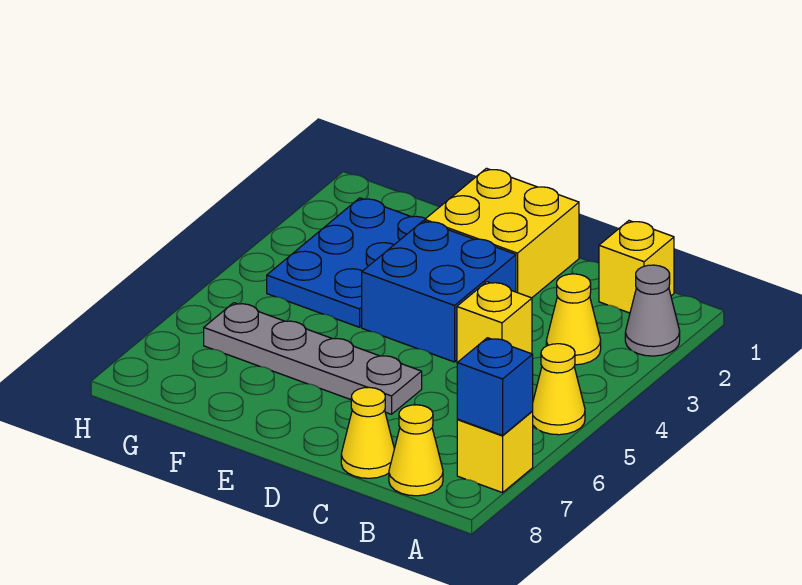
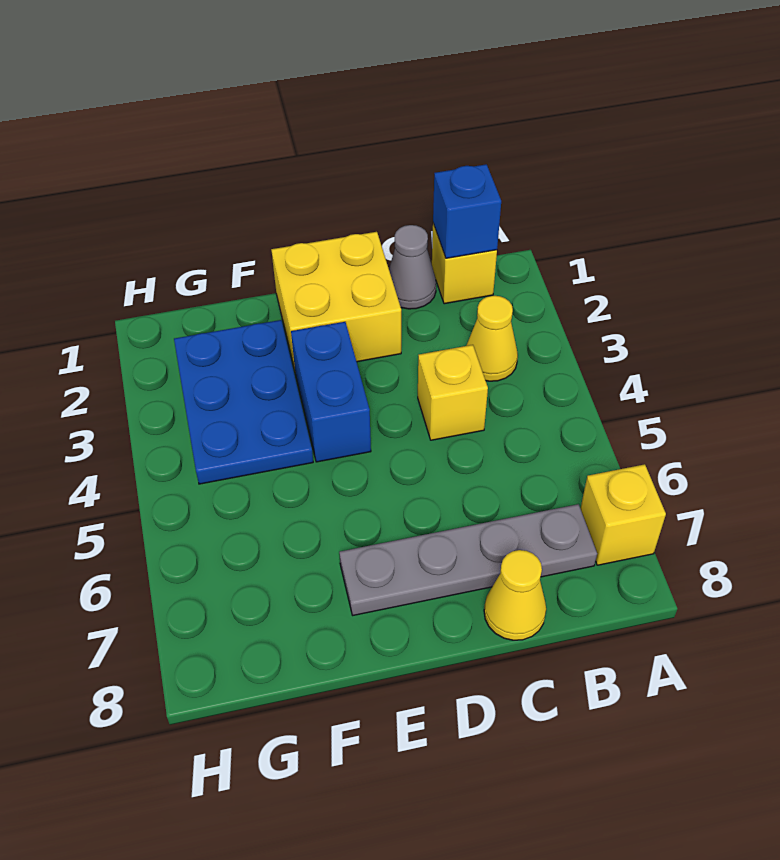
grey cone A2 level 1 -> grey cone C1 level 1
yellow cone A5 level 1 -> none
blue brick A7 level 2 -> blue brick B1 level 2
yellow cone B8 level 1 -> none
blue brick D3:E4 level 1 -> blue brick E3:E4 level 1
grey plate D6:G6 level 1 -> grey plate B7:E7 level 1

